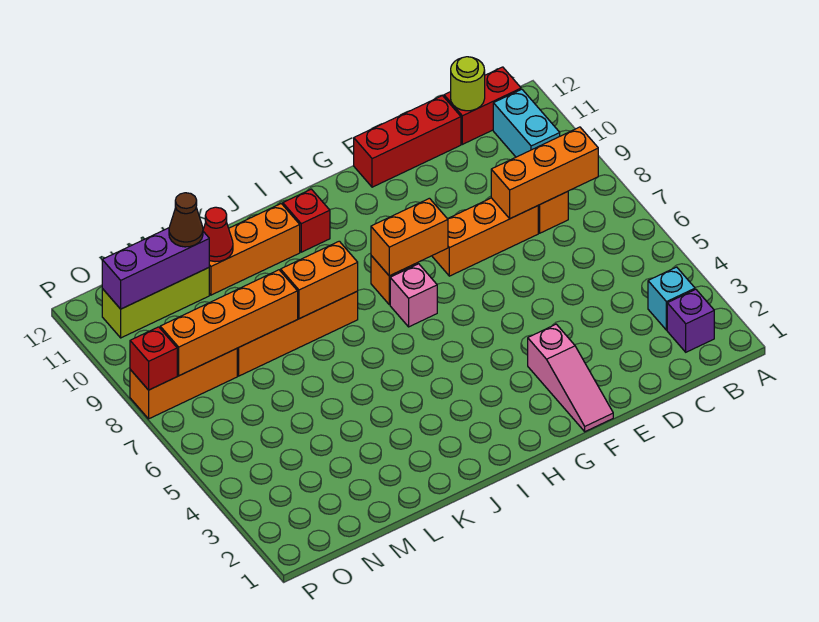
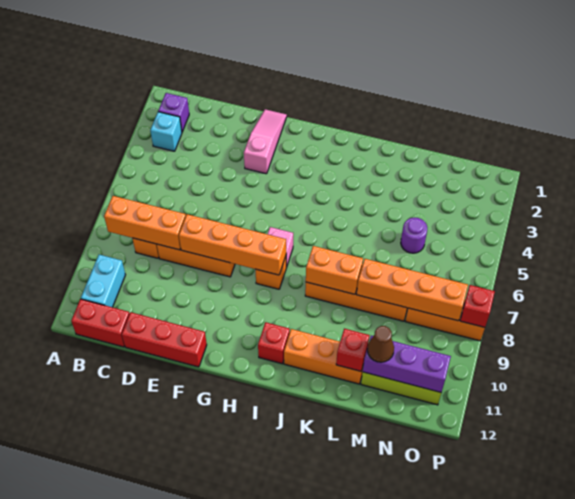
lime round brick C12 level 2 -> none
orange brick G8:H8 level 2 -> orange brick E8:H8 level 2
red cone L11 level 2 -> red brick L11 level 2
none -> purple round brick M5 level 1

